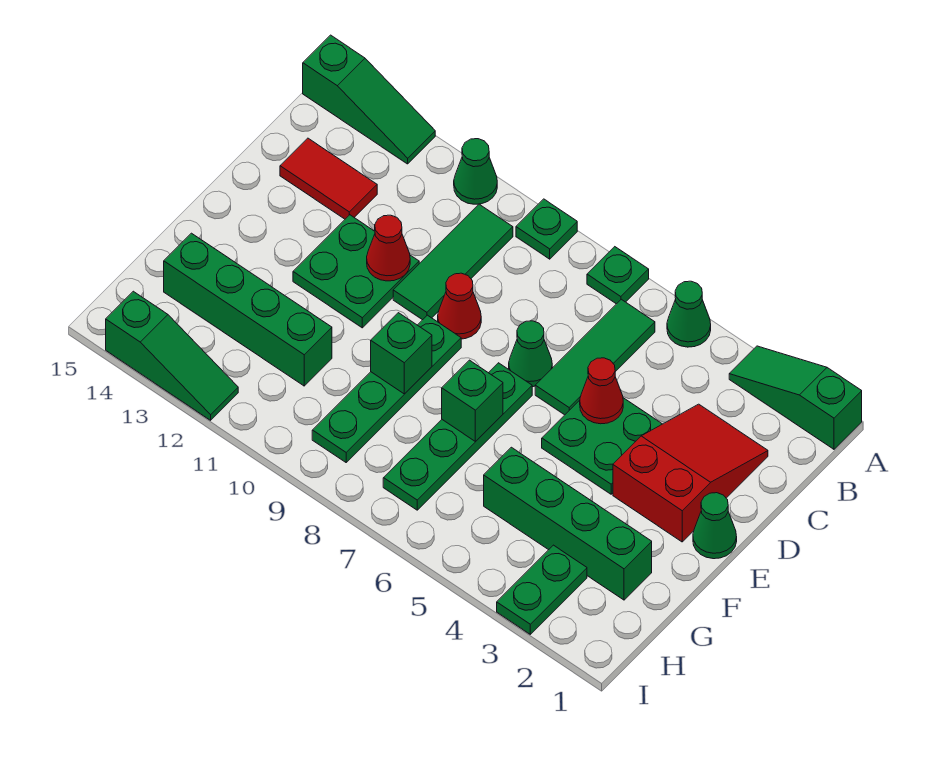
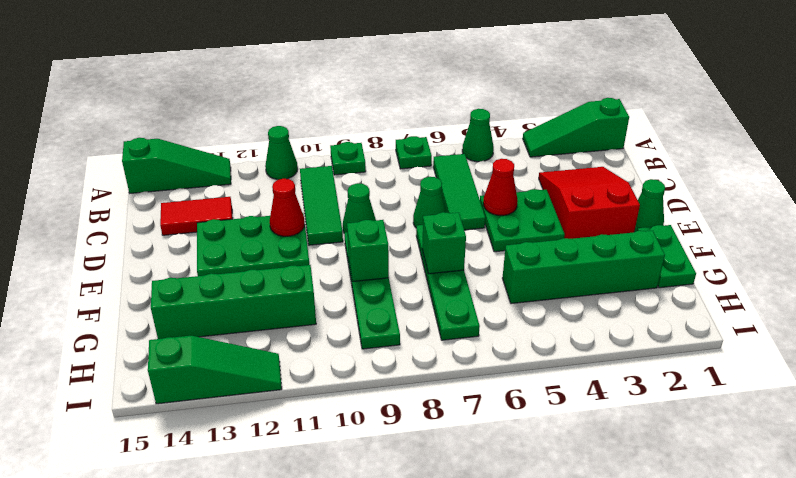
red cone D9 level 1 -> green cone D9 level 1
green plate D11:E12 level 1 -> green plate D11:E13 level 1
green plate H3:I3 level 1 -> green plate F1:G1 level 1

